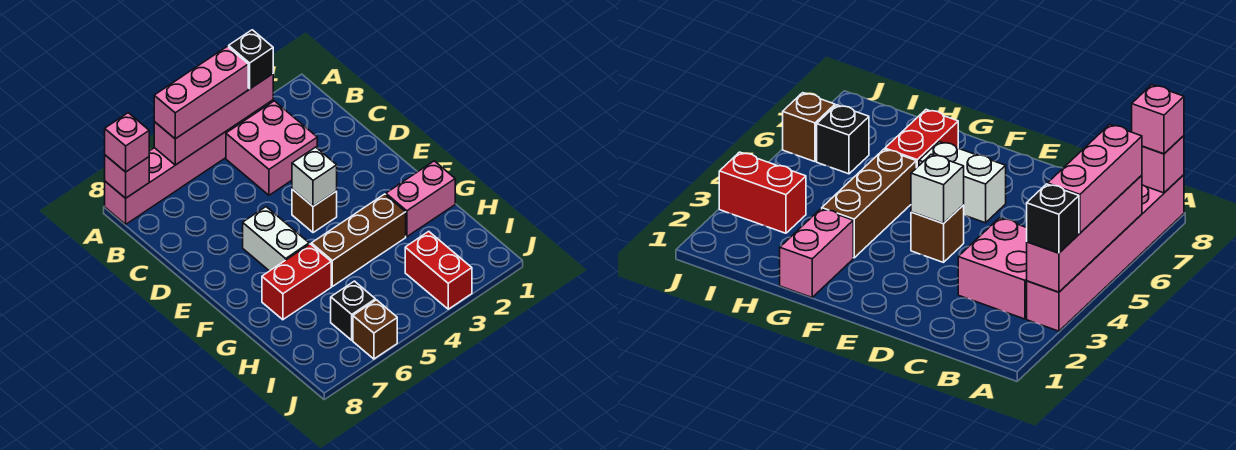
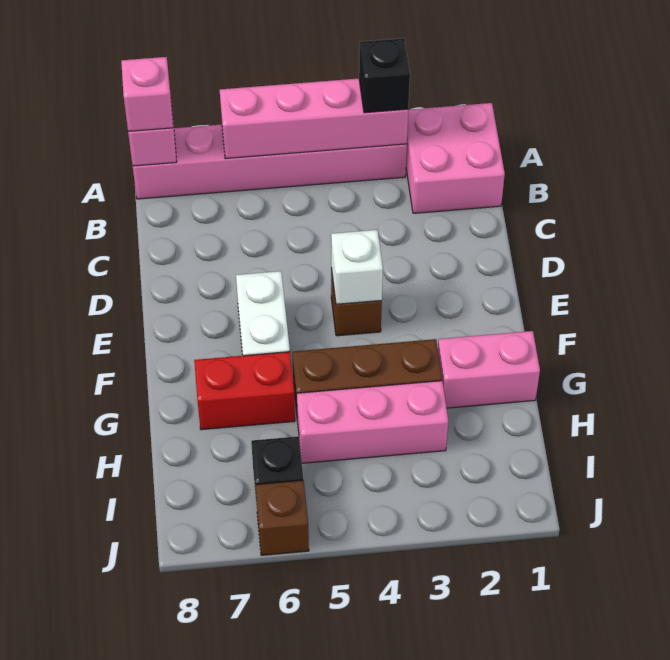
pink brick A4:A6 level 3 -> pink brick H3:H5 level 1
pink brick B3:C4 level 1 -> pink brick A1:B2 level 1
red brick I3:J3 level 1 -> none

